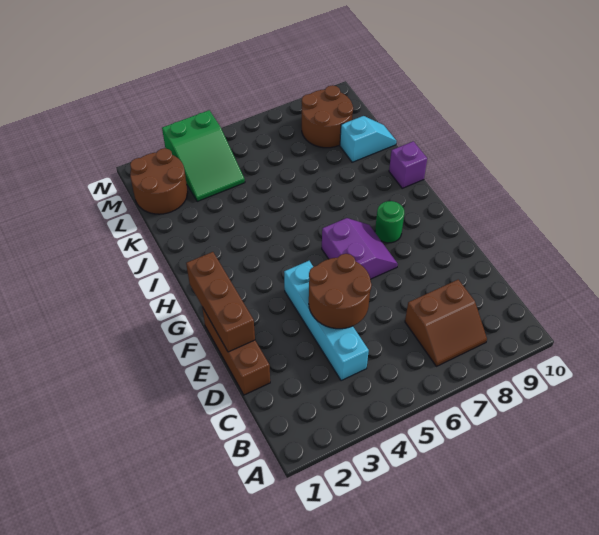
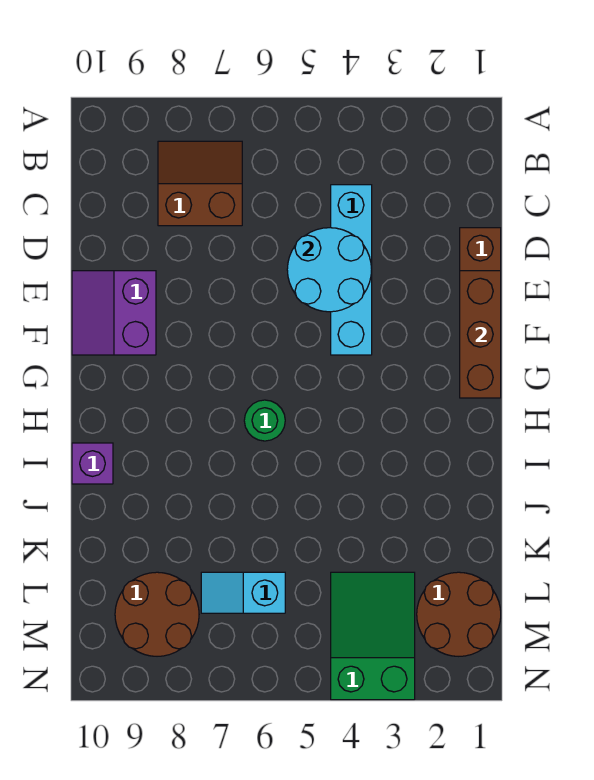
brown round brick D4:E5 level 2 -> cyan round brick D4:E5 level 2
purple slope F6:G7 level 1 top 6 -> purple slope E9:F10 level 1 top 9
green round brick G8 level 1 -> green round brick H6 level 1
cyan slope K9:K10 level 1 top 9 -> cyan slope L6:L7 level 1 top 6

